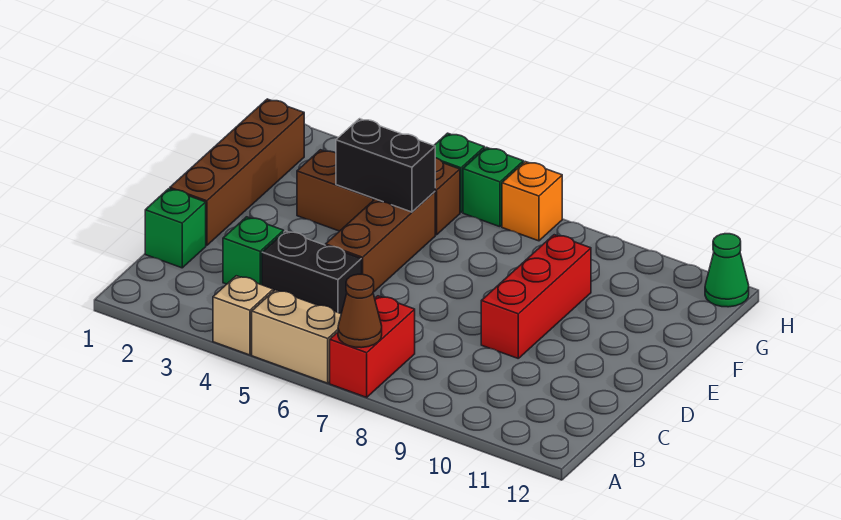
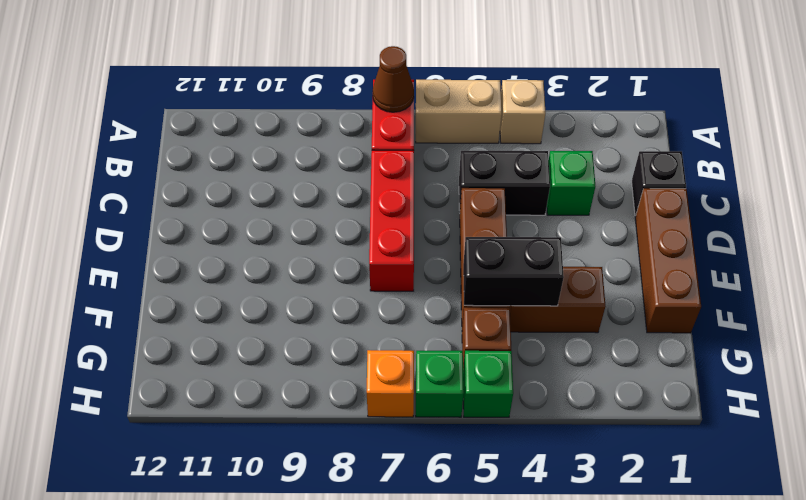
green brick C1 level 1 -> black brick C1 level 1
brown brick D1:G1 level 1 -> brown brick D1:F1 level 1
red brick D9:F9 level 1 -> red brick C7:E7 level 1
green cone H12 level 1 -> none

